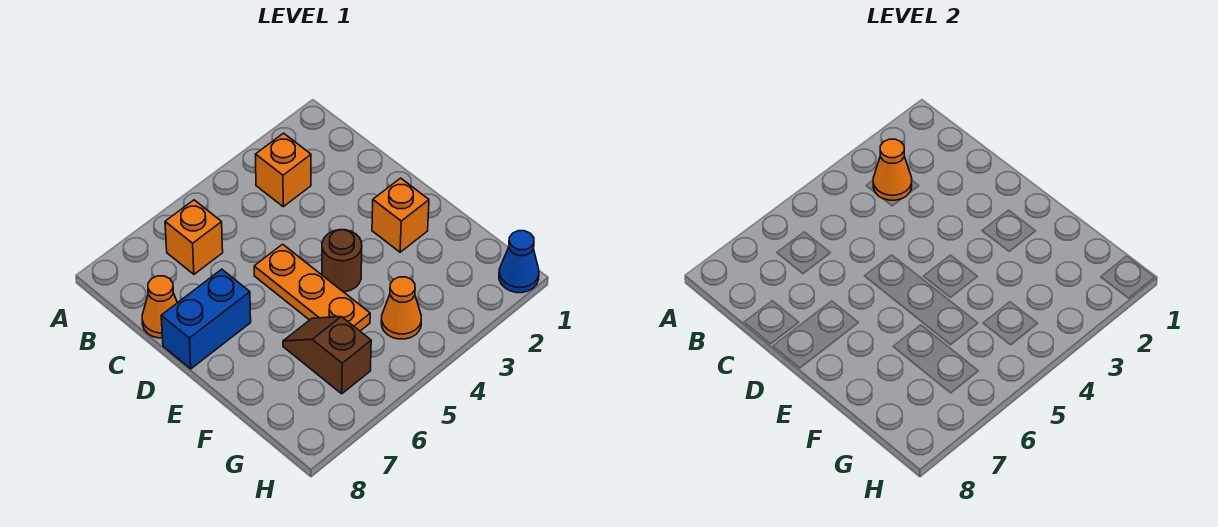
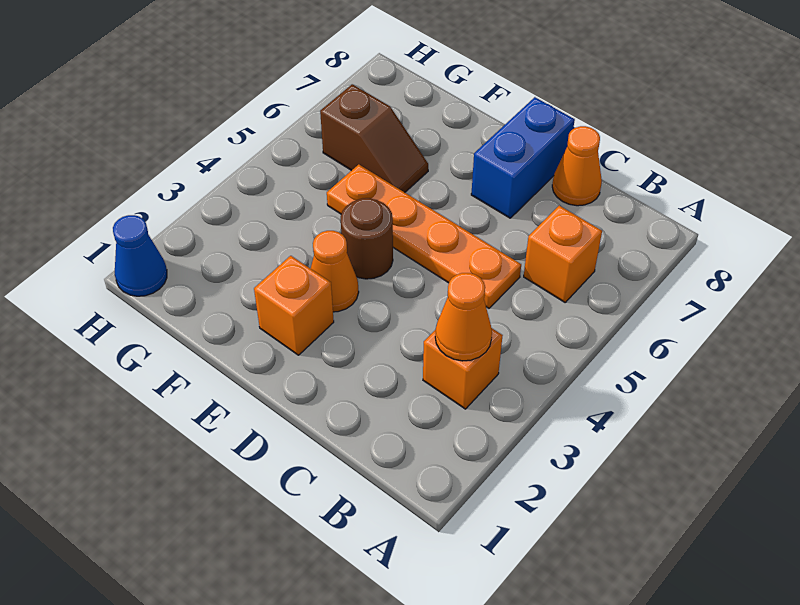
orange plate D5:F5 level 1 -> orange plate C5:F5 level 1
orange cone G4 level 1 -> orange cone E3 level 1

